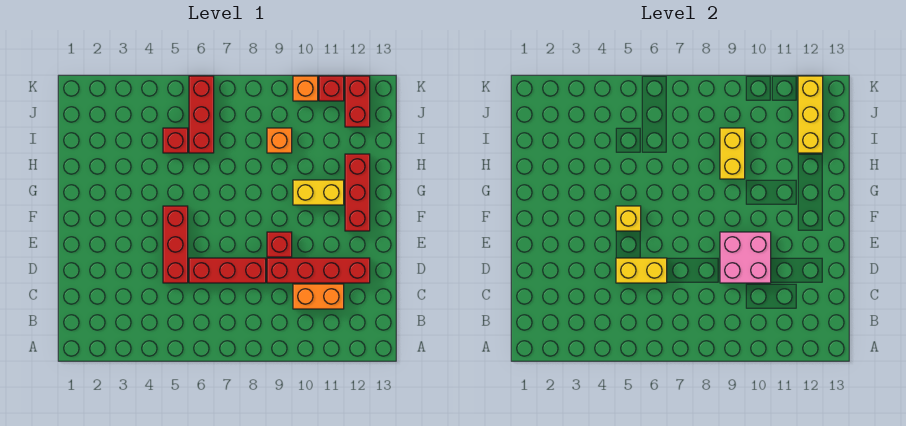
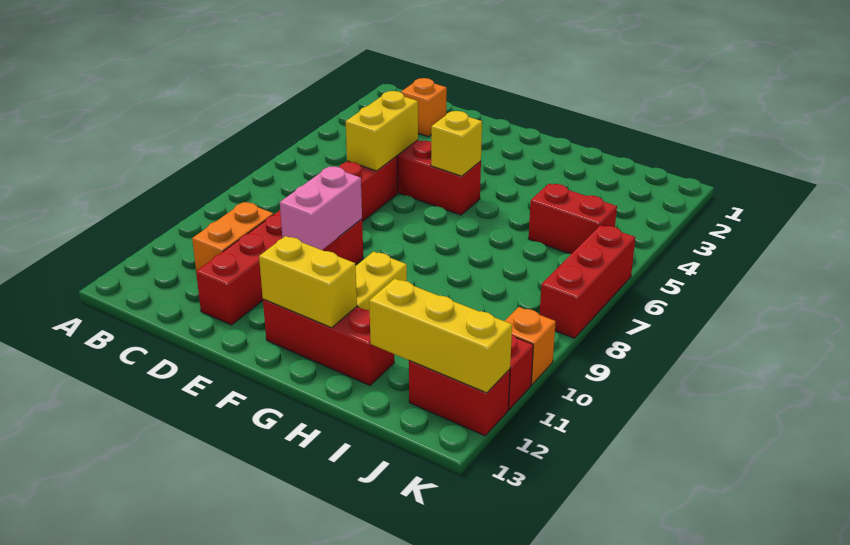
pink brick D9:E10 level 2 -> pink brick E9:E10 level 2
yellow brick H9:I9 level 2 -> yellow brick F12:G12 level 2
red brick I5 level 1 -> red brick I5:J5 level 1
red brick I6:K6 level 1 -> red brick K6:K8 level 1
orange brick I9 level 1 -> orange brick C2 level 1

